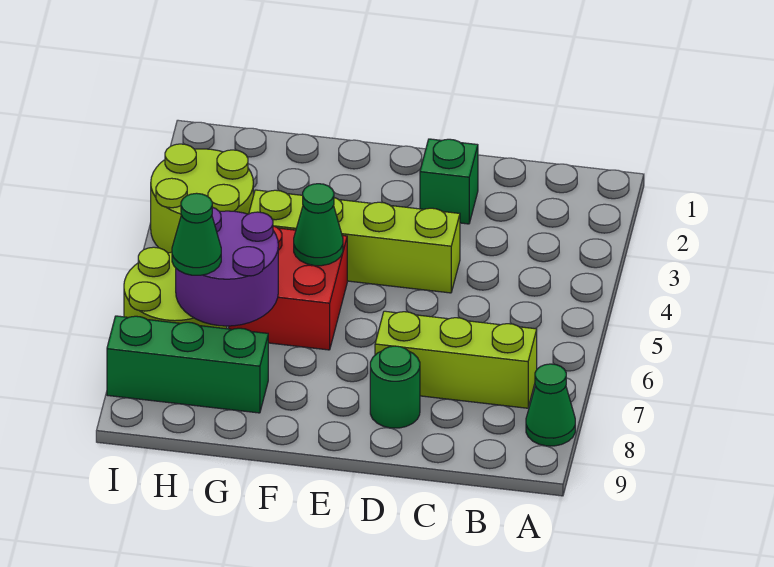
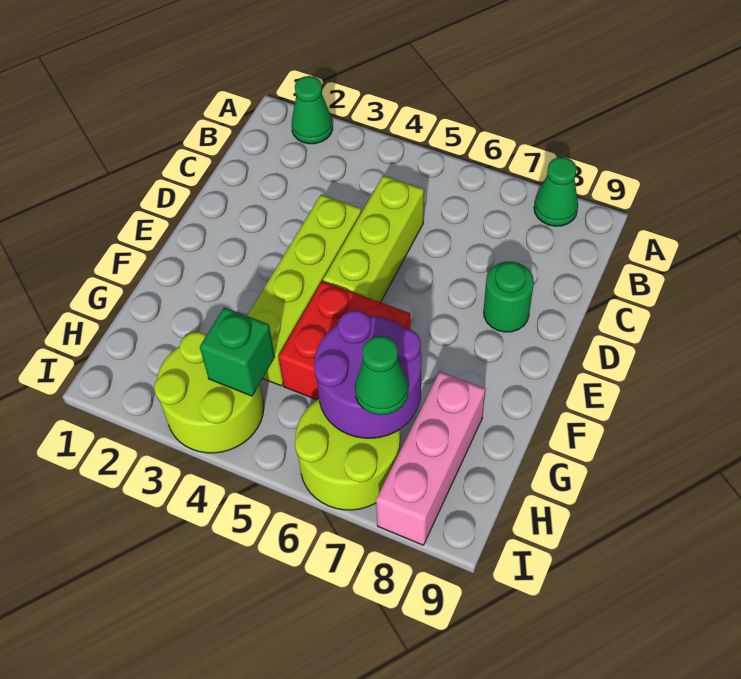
lime brick B7:D7 level 1 -> lime brick C5:E5 level 1
green brick D2 level 1 -> green brick H4 level 2
green cone F5 level 2 -> green cone A2 level 1
green brick G8:I8 level 1 -> pink brick G8:I8 level 1

